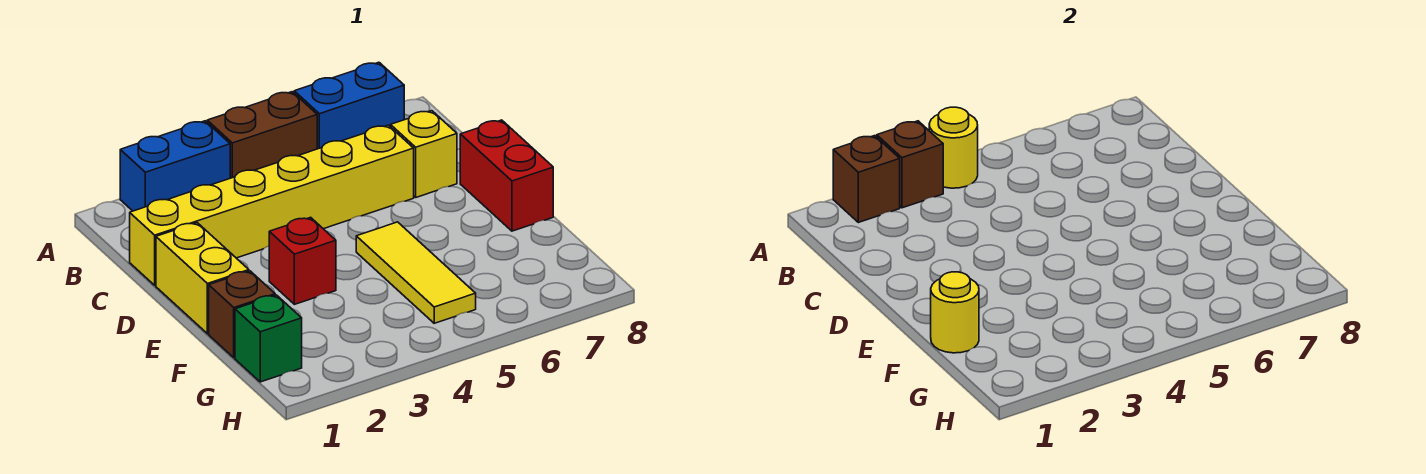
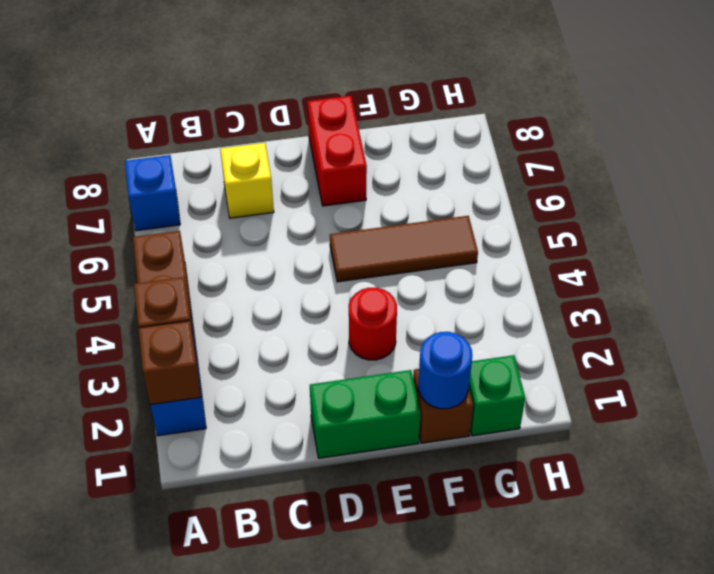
yellow round brick A4 level 2 -> none
blue brick A6:A7 level 1 -> blue brick A7 level 1
yellow brick C1:C6 level 1 -> none
yellow brick D1:E1 level 1 -> green brick D1:E1 level 1
red brick D8:E8 level 1 -> red brick E7:E8 level 1
red brick E3 level 1 -> red round brick E3 level 1
yellow tile E5:G5 level 1 -> brown tile E5:G5 level 1
yellow round brick F1 level 2 -> blue round brick F1 level 2

